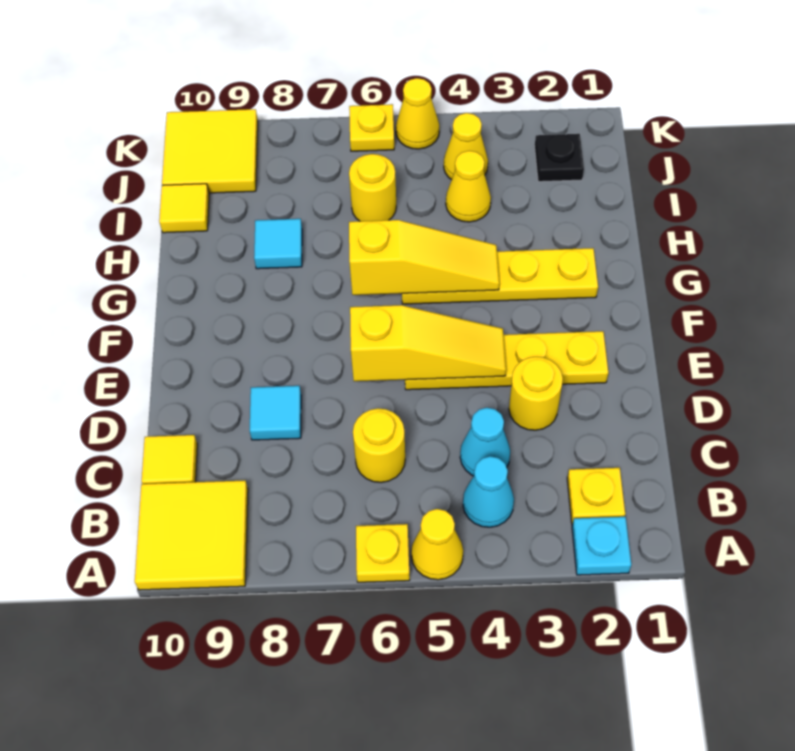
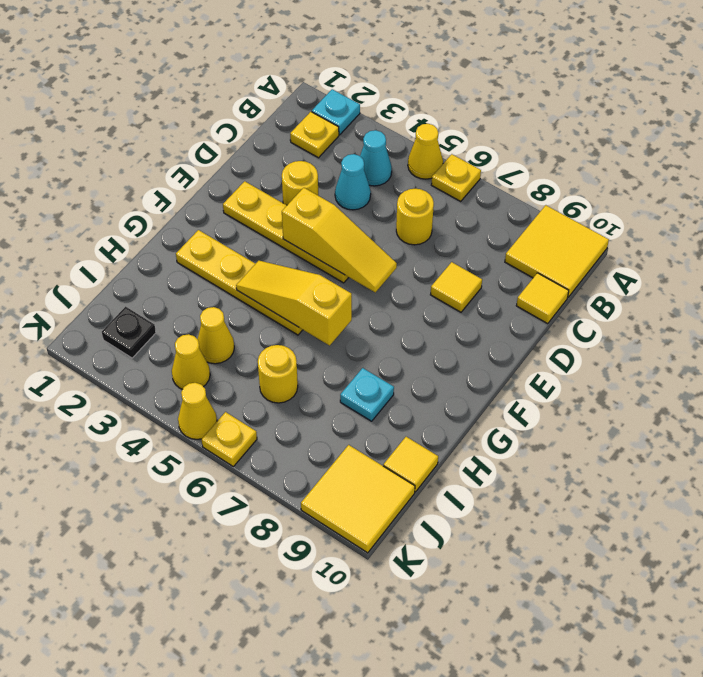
cyan tile D8 level 1 -> yellow tile D8 level 1
yellow slope E4:E6 level 2 top 6 -> yellow slope E4:E6 level 2 top 4
cyan tile H8 level 1 -> cyan plate H8 level 1

